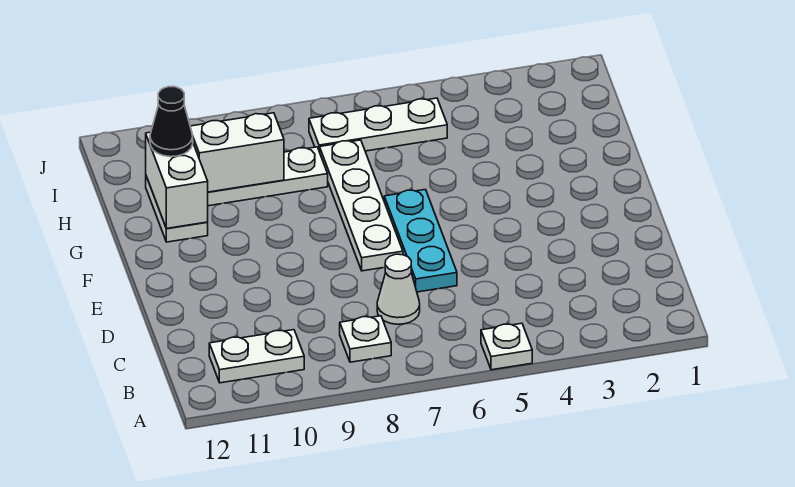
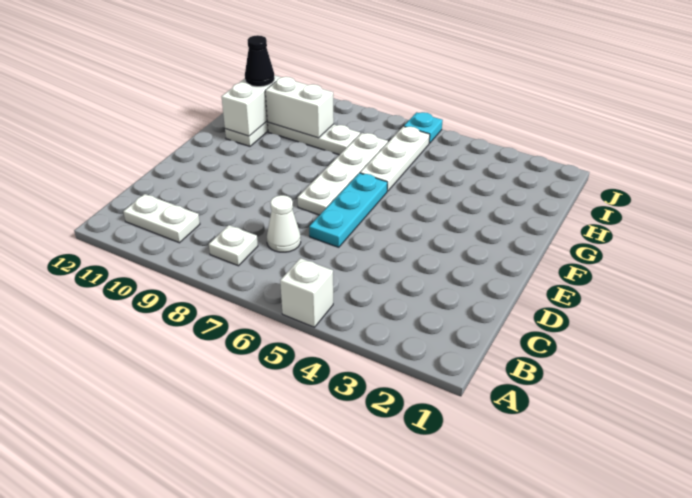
white plate A5 level 1 -> white brick A5 level 1
white plate I5:I7 level 1 -> white plate G6:I6 level 1
none -> cyan plate J6 level 1

